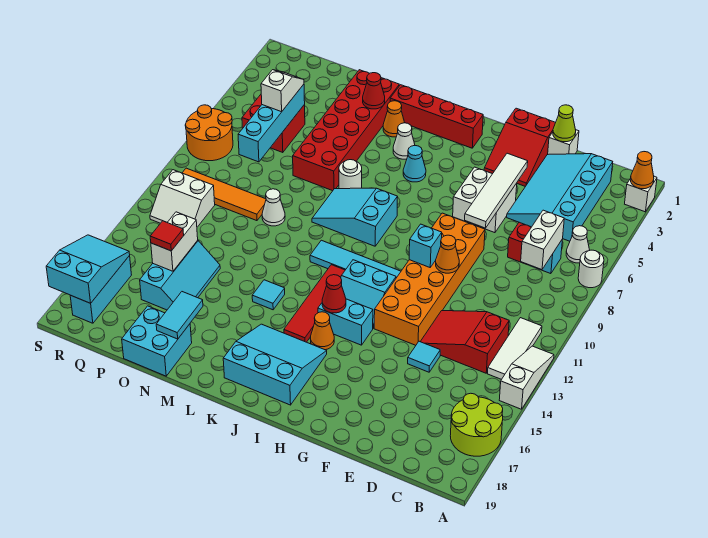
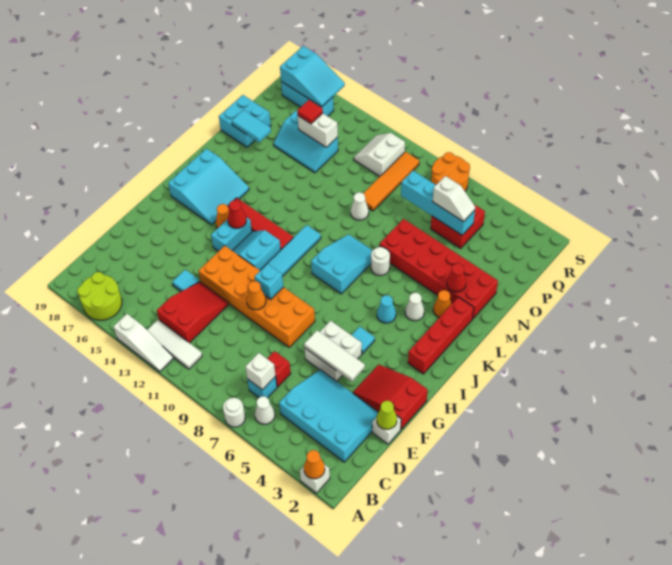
white brick C7:C8 level 2 -> white brick C7 level 2
white tile F4:F7 level 2 -> white tile F4:F6 level 2
cyan tile L14 level 1 -> cyan tile H5 level 1

